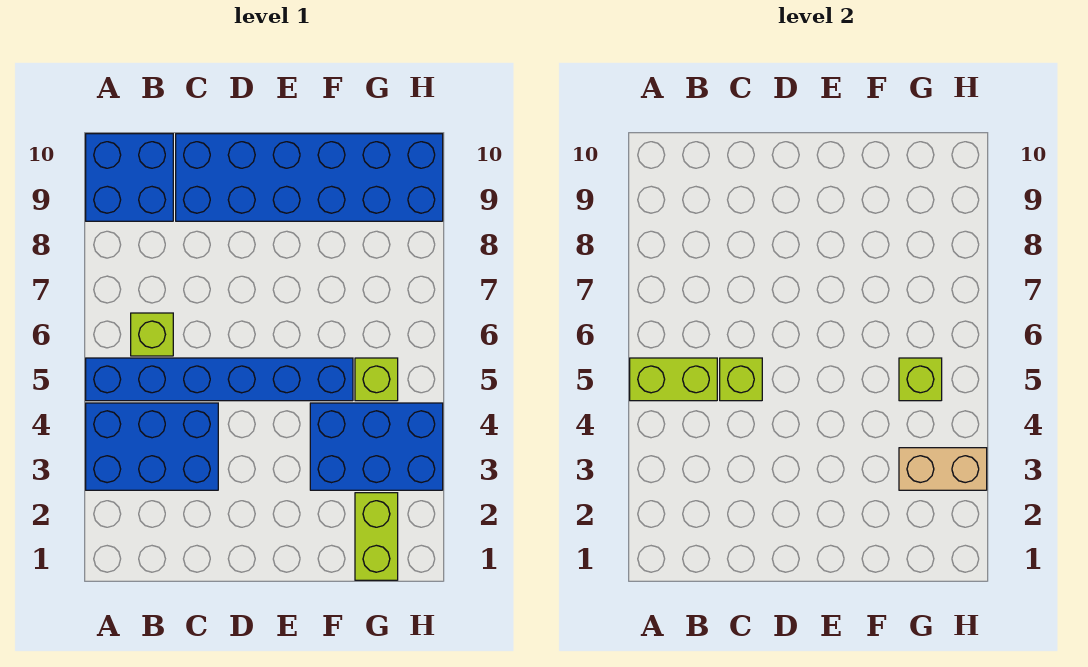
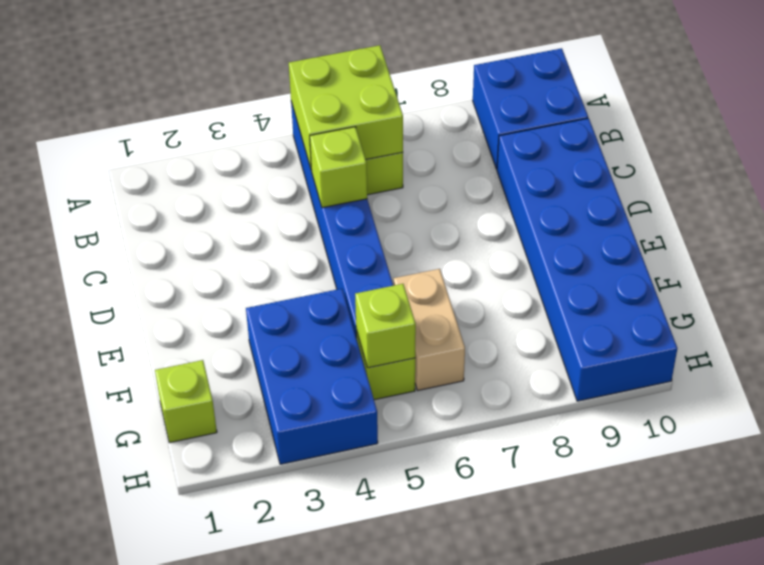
blue brick A3:C4 level 1 -> none
lime brick A5:B5 level 2 -> lime brick A5:B6 level 2
lime brick G1:G2 level 1 -> lime brick G1 level 1
tan brick G3:H3 level 2 -> tan brick F6:G6 level 1

